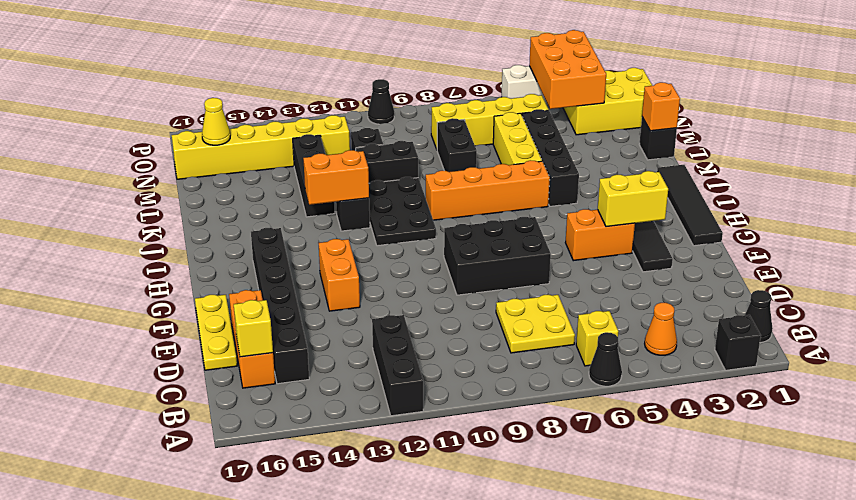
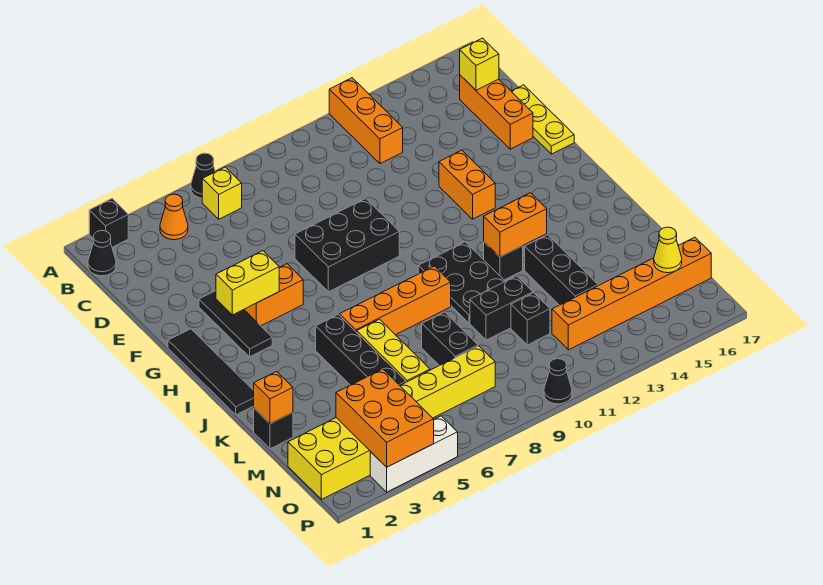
black brick A12:C12 level 1 -> orange brick A12:C12 level 1
yellow plate C7:D8 level 1 -> none
black brick C15:H15 level 1 -> none
yellow brick N12:N17 level 1 -> orange brick N12:N17 level 1

